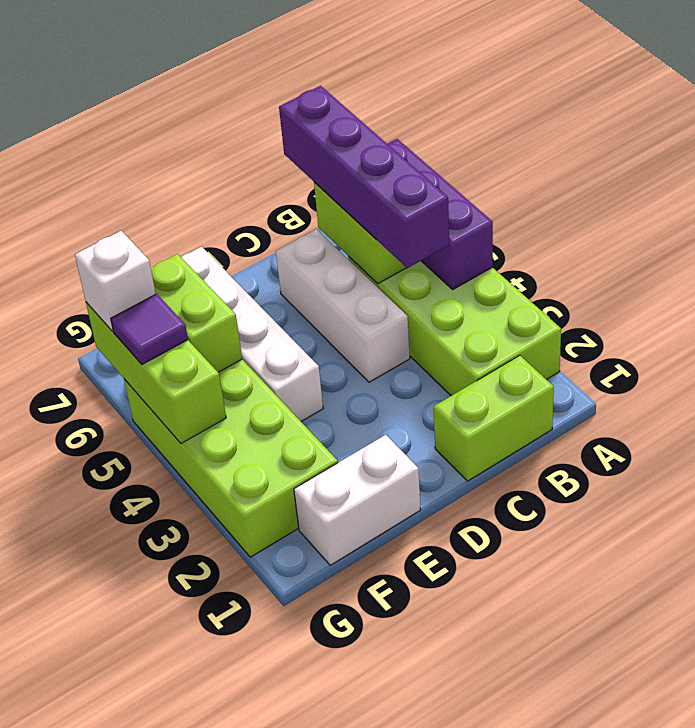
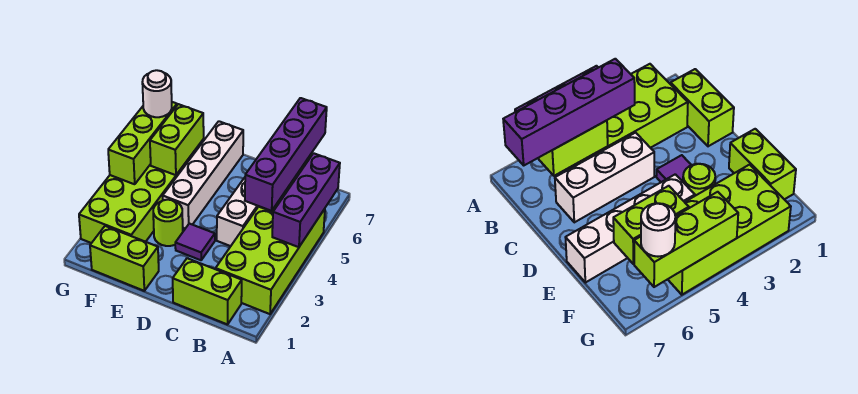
white brick E1:F1 level 1 -> lime brick E1:F1 level 1
none -> lime round brick E3 level 1
purple tile G5 level 3 -> purple tile D3 level 1
white brick G6 level 3 -> white round brick G6 level 3

